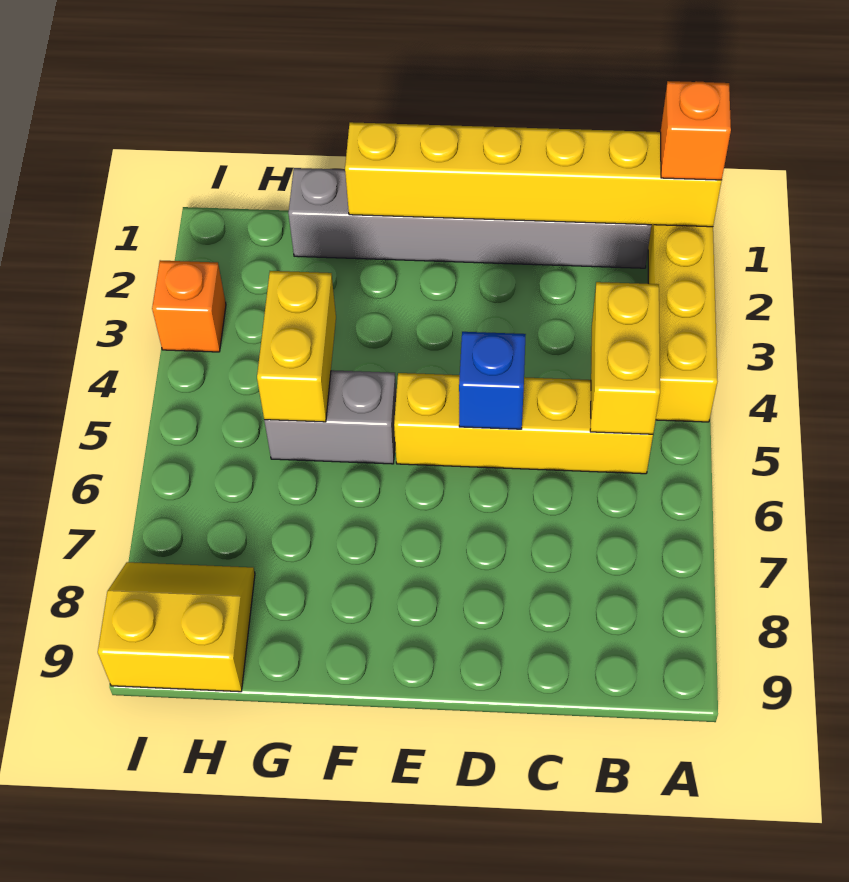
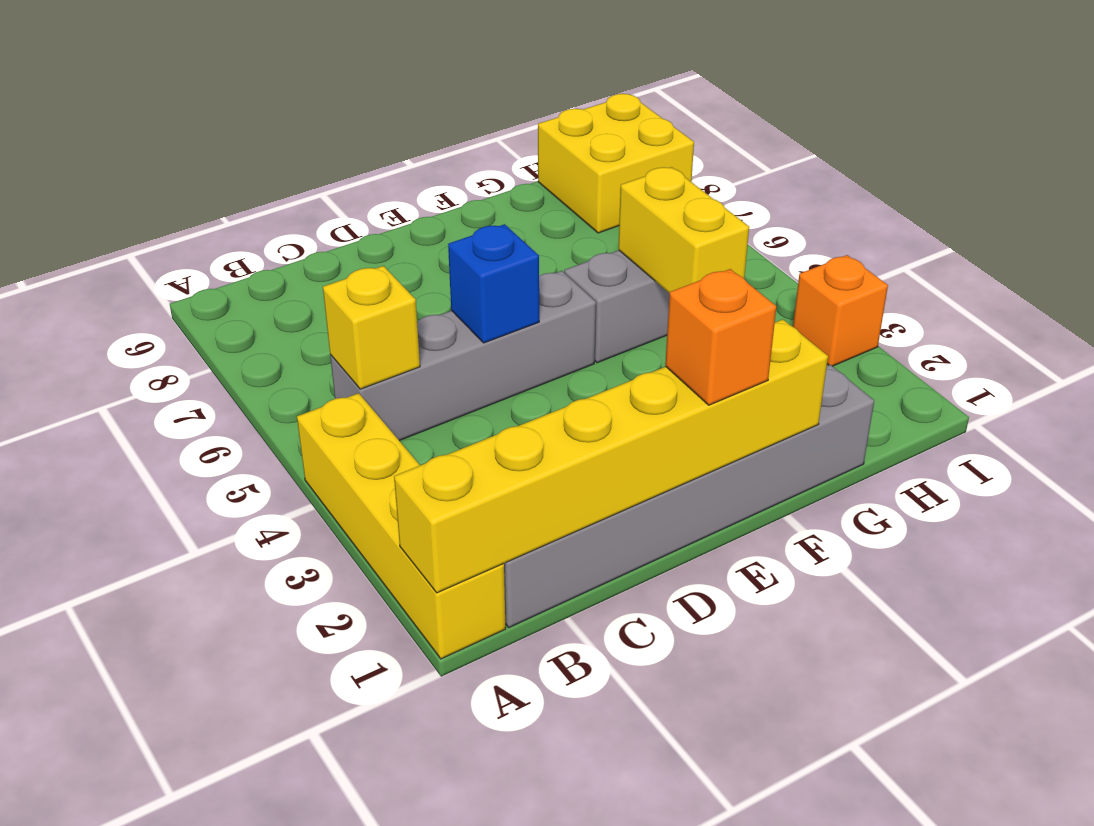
orange brick A1 level 3 -> orange brick E1 level 3
yellow brick B4:B5 level 2 -> yellow brick B5 level 2
yellow brick B5:E5 level 1 -> grey brick B5:E5 level 1
yellow slope H8:I9 level 1 top 9 -> yellow brick H8:I9 level 1

